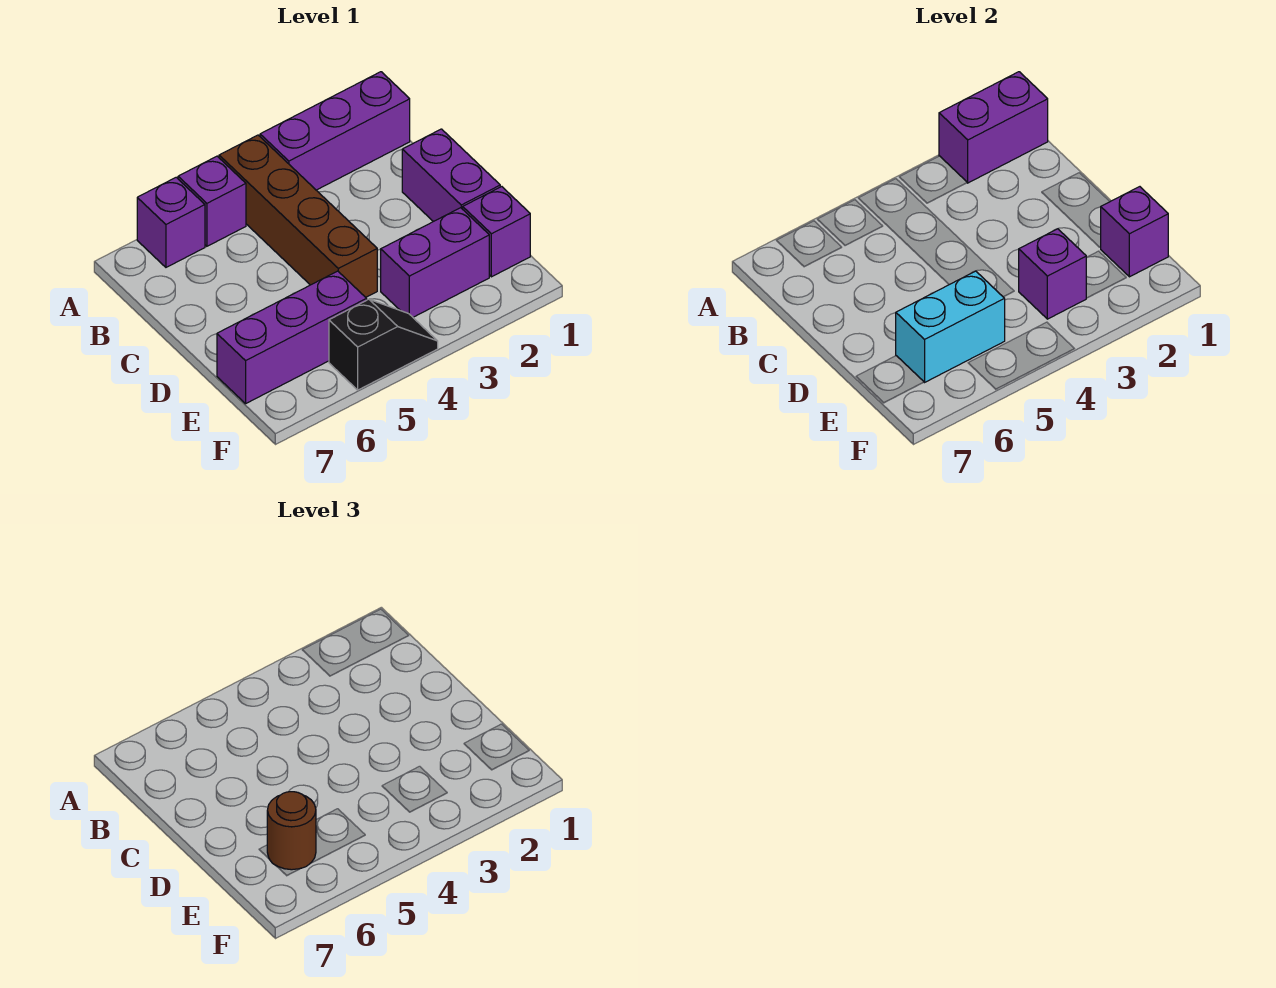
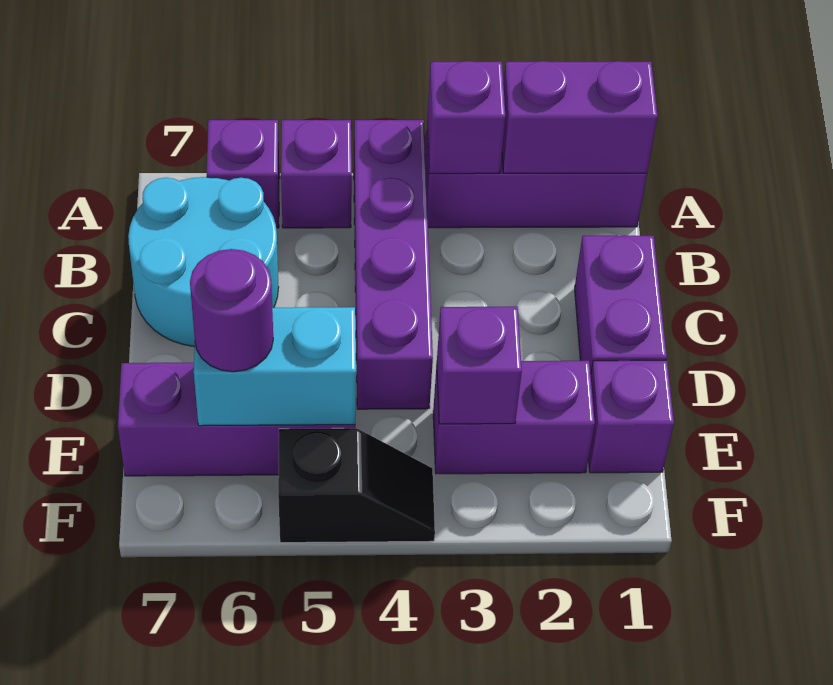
brown brick A4:D4 level 1 -> purple brick A4:D4 level 1
none -> cyan round brick B6:C7 level 1
purple brick E1 level 2 -> purple brick A3 level 2
brown round brick E6 level 3 -> purple round brick E6 level 3

